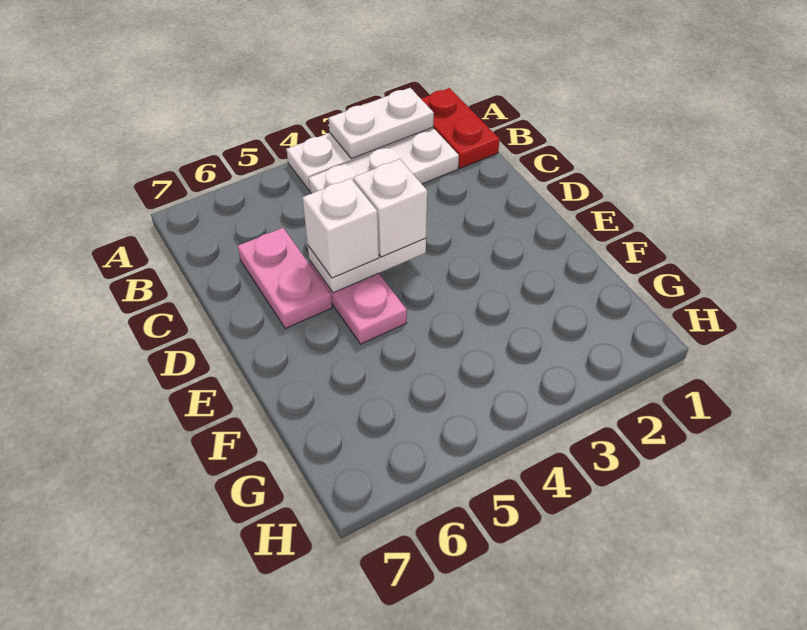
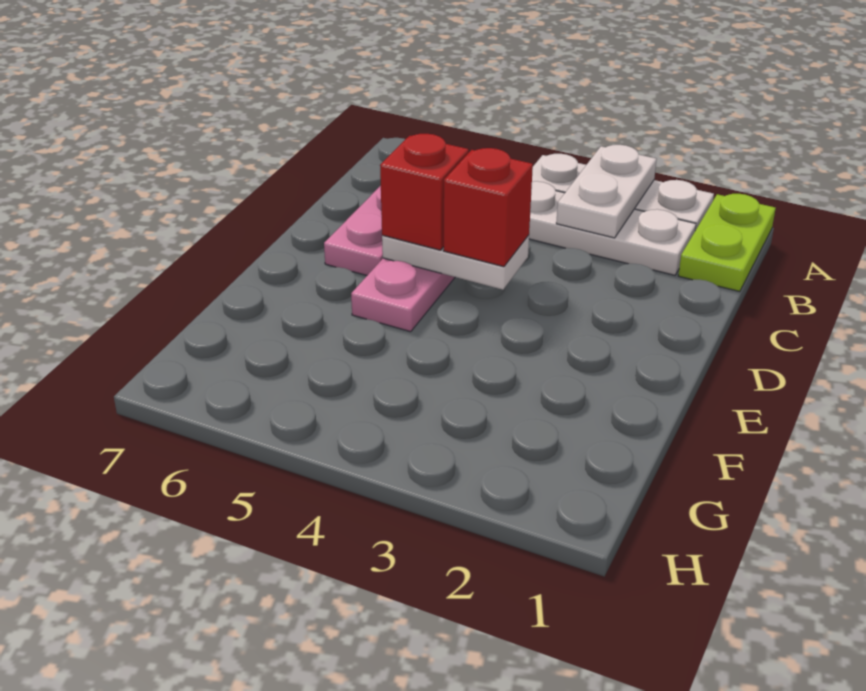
red plate A1:B1 level 1 -> lime plate A1:B1 level 1
white plate A2:A3 level 2 -> white plate A3:B3 level 2
white brick D4 level 3 -> red brick D4 level 3
white brick D5 level 3 -> red brick D5 level 3

